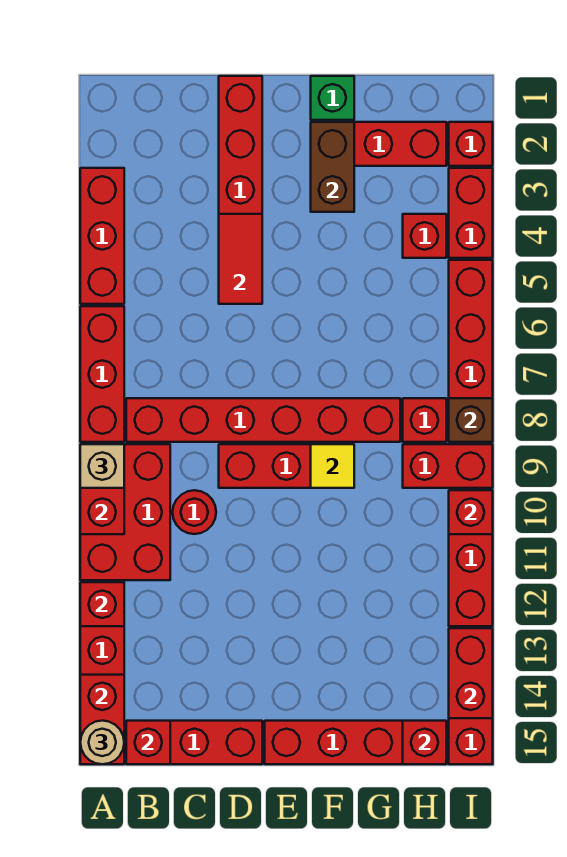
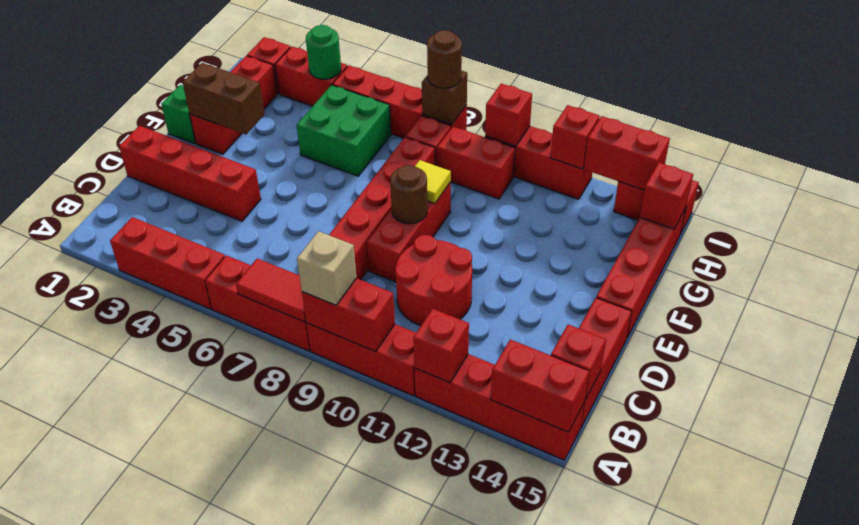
red brick A9:B11 level 1 -> red brick A9:A11 level 1
tan round brick A15 level 3 -> none
red round brick C10 level 1 -> red round brick C10:D11 level 1
red tile D4:D5 level 2 -> red tile A7:A8 level 2
none -> brown round brick E9 level 2
none -> green brick G5:H6 level 1
red brick H4 level 1 -> red brick I12 level 2
red brick H9:I9 level 1 -> red brick H9:H10 level 1
none -> green round brick I4 level 2
none -> brown round brick I8 level 3

